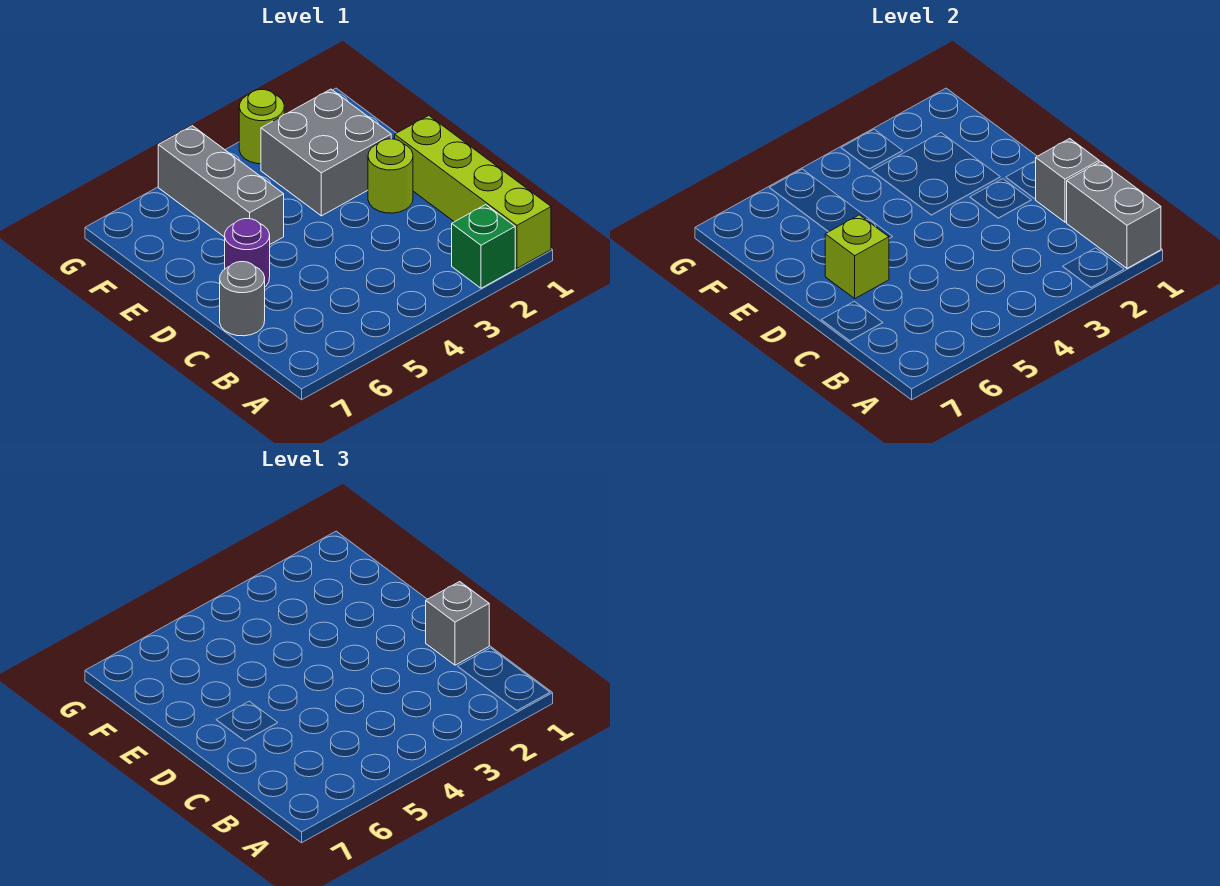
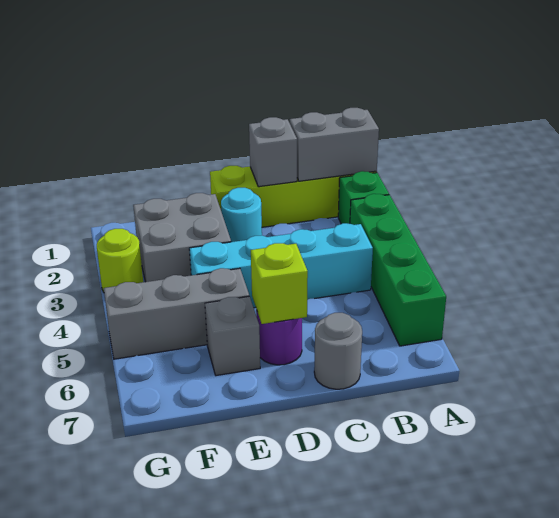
none -> green brick A3:A6 level 1
none -> cyan brick B4:E4 level 1
grey brick C1 level 3 -> grey brick E6 level 1
lime round brick D2 level 1 -> cyan round brick D2 level 1

